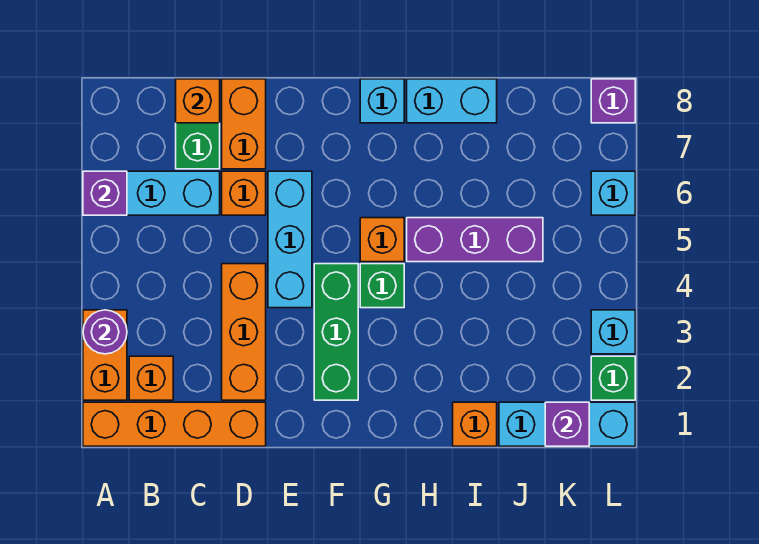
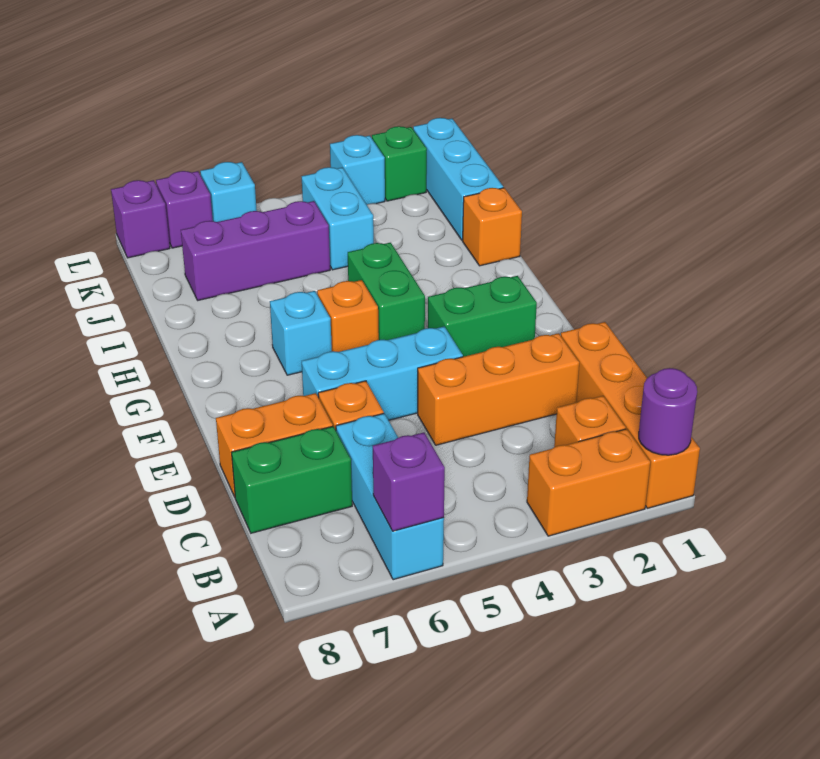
purple round brick A3 level 2 -> purple round brick A1 level 2
orange brick C8 level 2 -> none
green brick F2:F4 level 1 -> green brick F2:F3 level 1
green brick G4 level 1 -> green brick G4:H4 level 1
cyan brick G8 level 1 -> cyan brick G6 level 1
purple brick H5:J5 level 1 -> purple brick J5:J7 level 1
cyan brick H8:I8 level 1 -> cyan brick J4:K4 level 1
purple brick K1 level 2 -> purple brick L7 level 1

